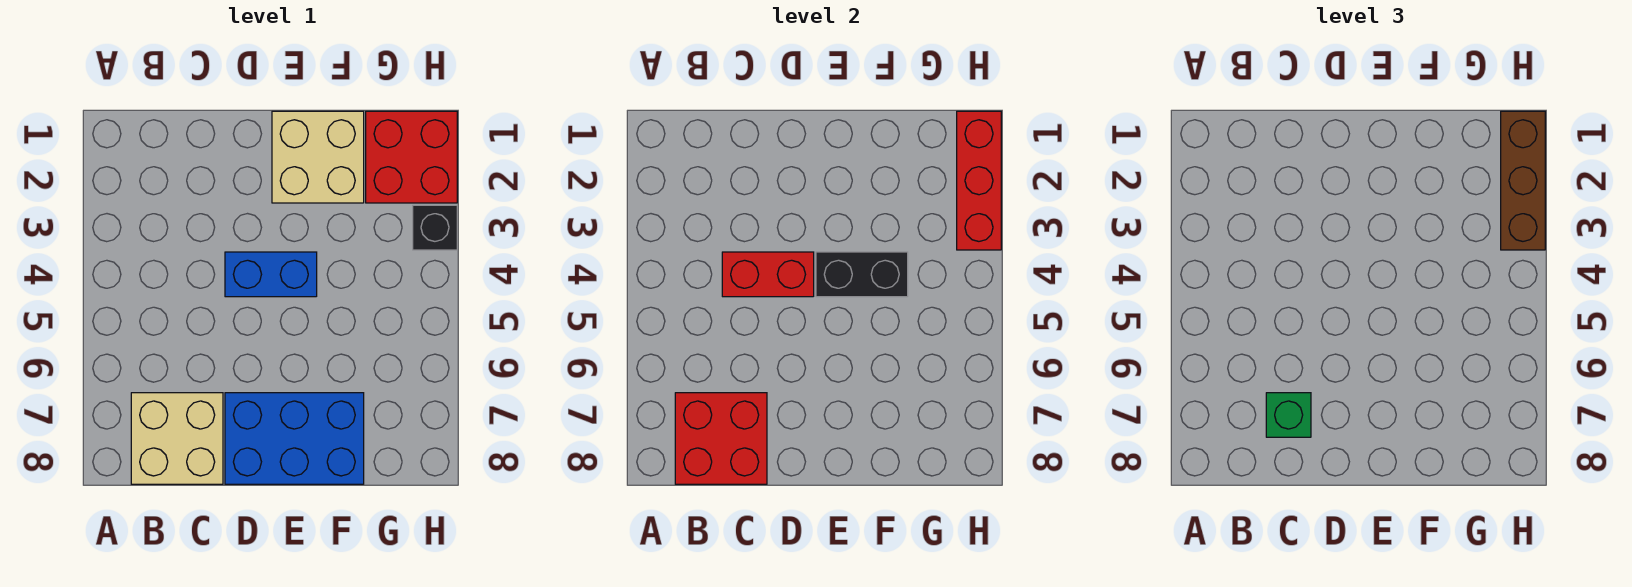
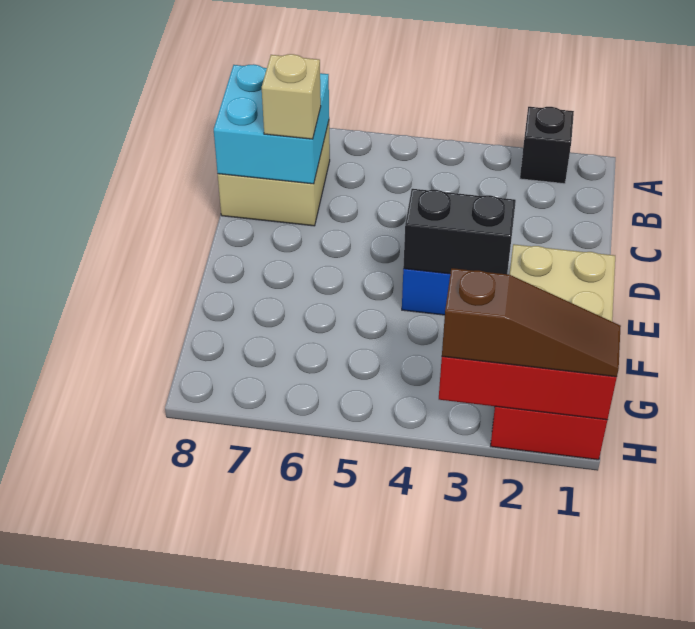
red brick B7:C8 level 2 -> cyan brick B7:C8 level 2
red brick C4:D4 level 2 -> none
green brick C7 level 3 -> tan brick C7 level 3
blue brick D7:F8 level 1 -> none
black brick E4:F4 level 2 -> black brick E3:E4 level 2
brown brick H1:H3 level 3 -> brown slope H1:H3 level 3 top 3
black brick H3 level 1 -> black brick A2 level 1

